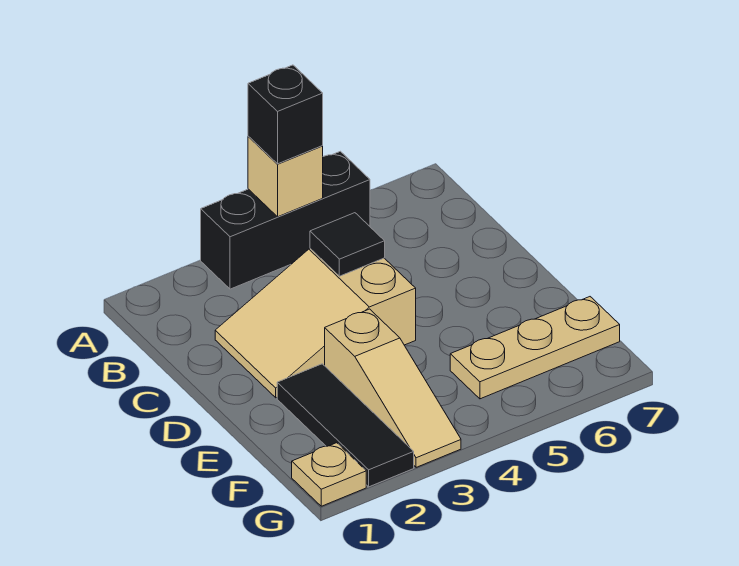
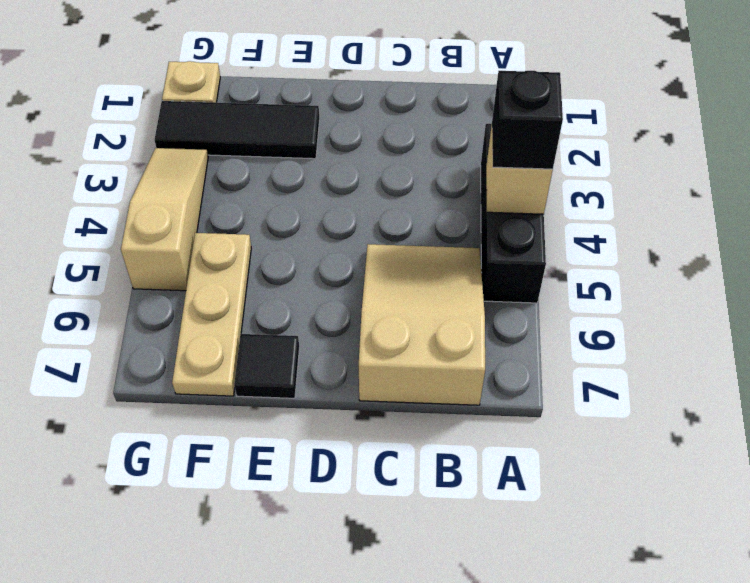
tan slope C2:D4 level 1 top 4 -> tan slope B5:C7 level 1 top 7
black tile C4 level 2 -> black tile E7 level 1
tan slope E3:G3 level 1 top E -> tan slope G3:G5 level 1 top 5

